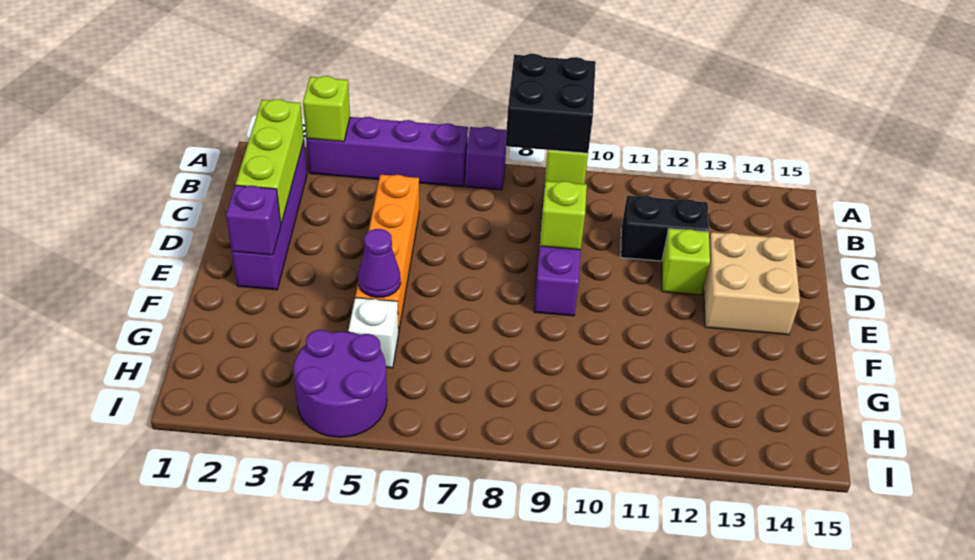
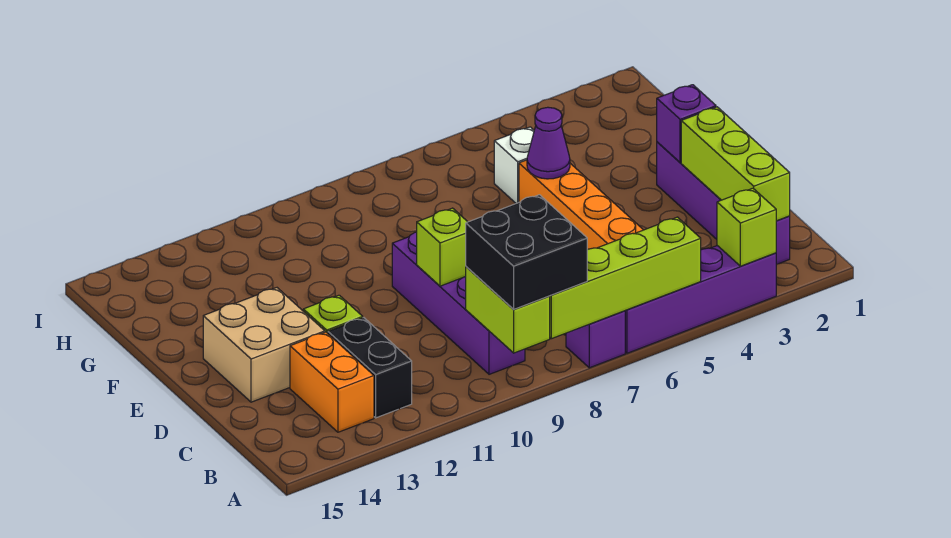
none -> lime brick A5:A8 level 2
none -> orange brick B13:C13 level 1
black brick C11:C12 level 1 -> black brick B12:C12 level 1
purple round brick H4:I5 level 1 -> none

